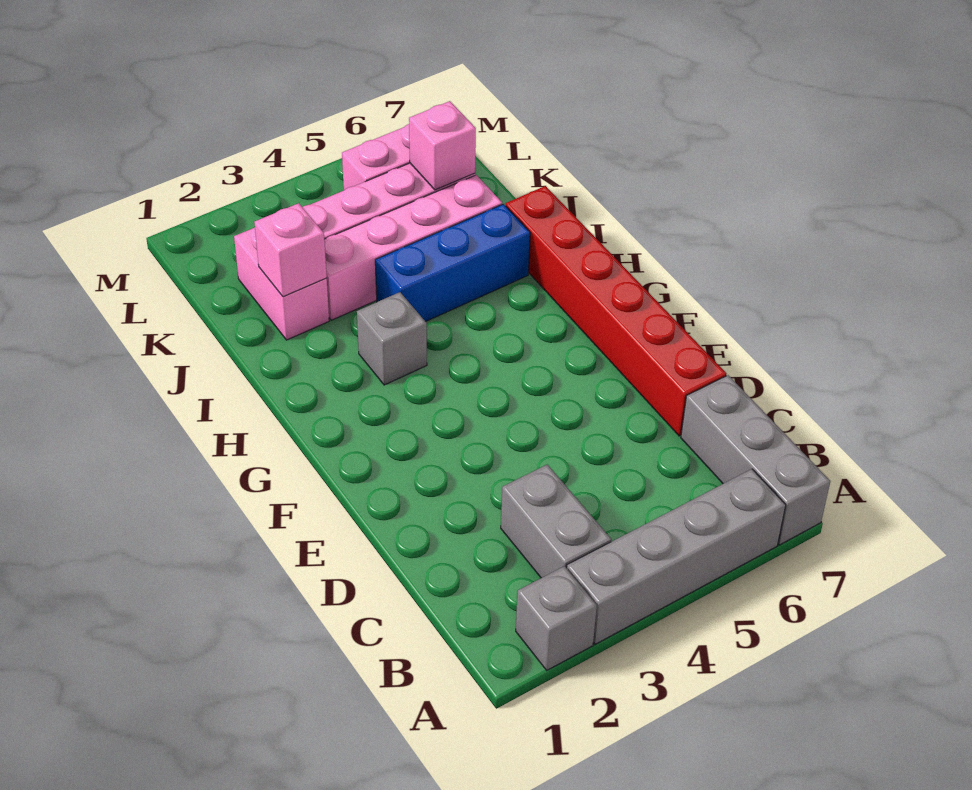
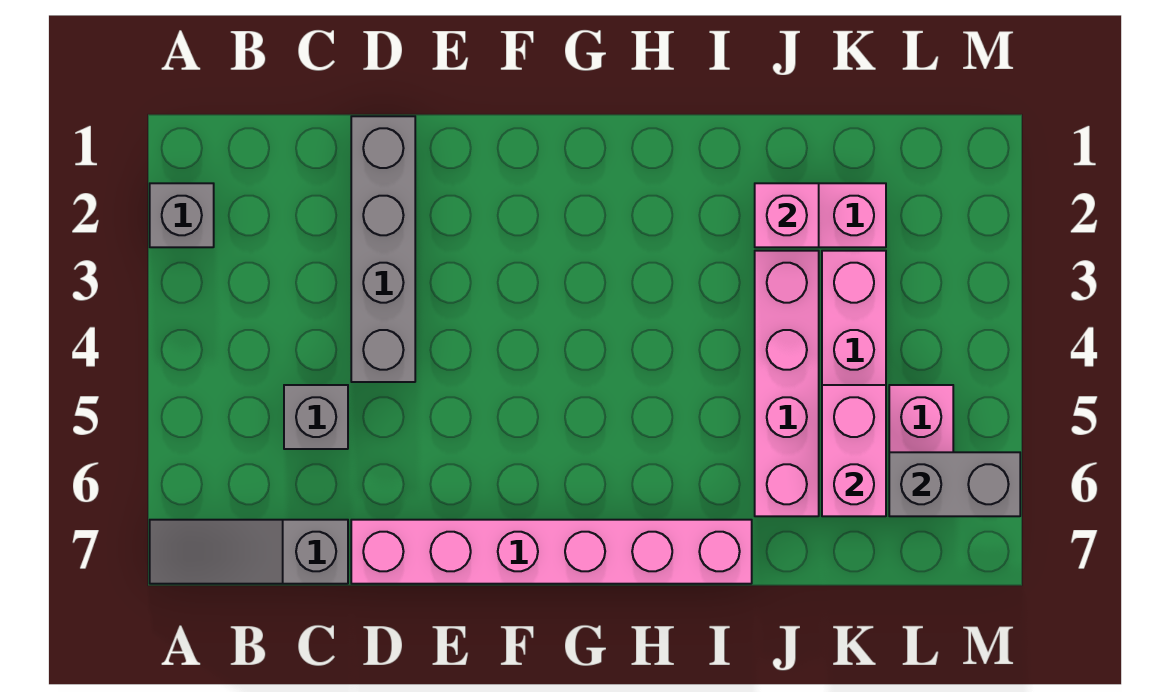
grey brick A3:A6 level 1 -> grey brick D1:D4 level 1
grey brick A7:C7 level 1 -> grey slope A7:C7 level 1 top C
grey brick B3:C3 level 1 -> grey brick L6:M6 level 2
red brick D7:I7 level 1 -> pink brick D7:I7 level 1
grey brick H3 level 1 -> grey brick C5 level 1
blue brick I4:I6 level 1 -> none
pink brick K6 level 2 -> pink brick K5:K6 level 2

